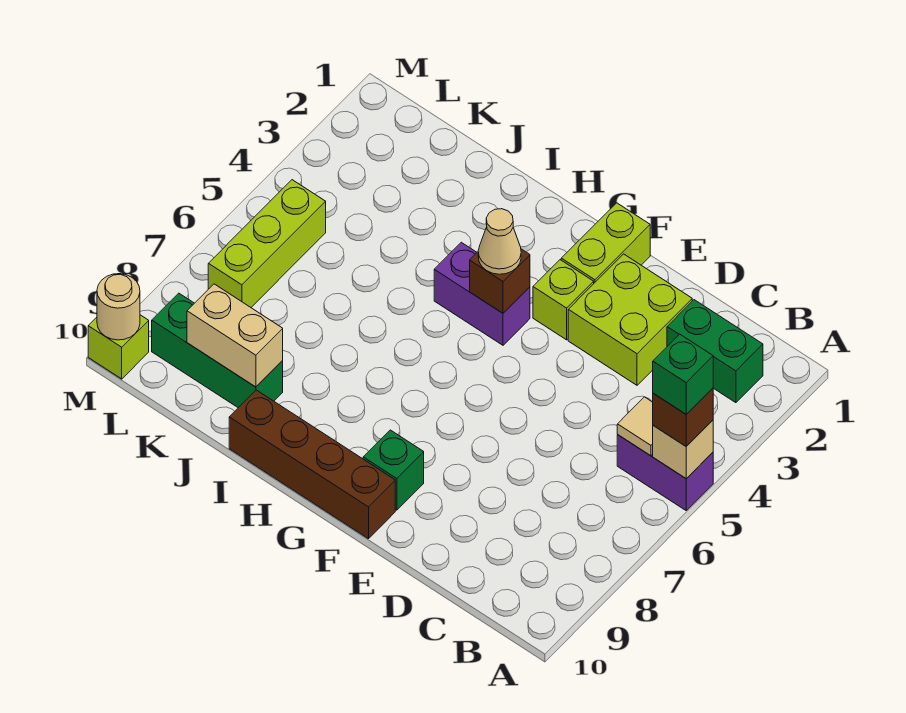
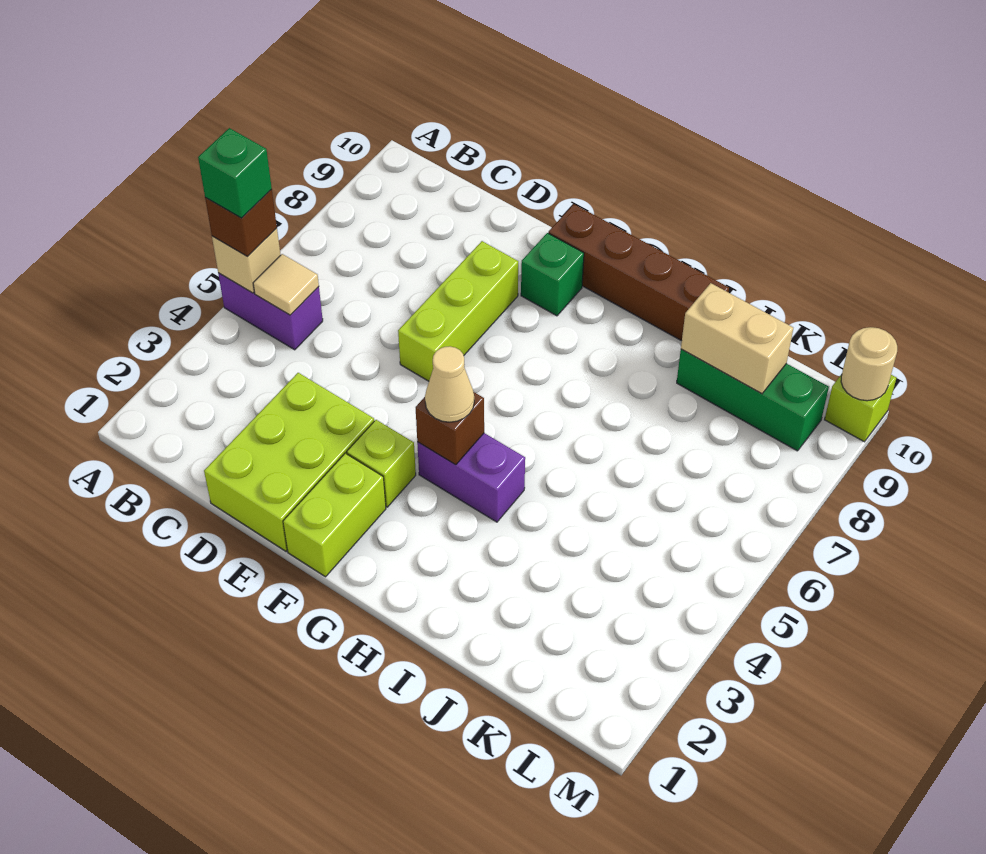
green brick B2:C2 level 1 -> none
lime brick D2:E3 level 1 -> lime brick D1:E3 level 1
lime brick L5:L7 level 1 -> lime brick E6:E8 level 1

